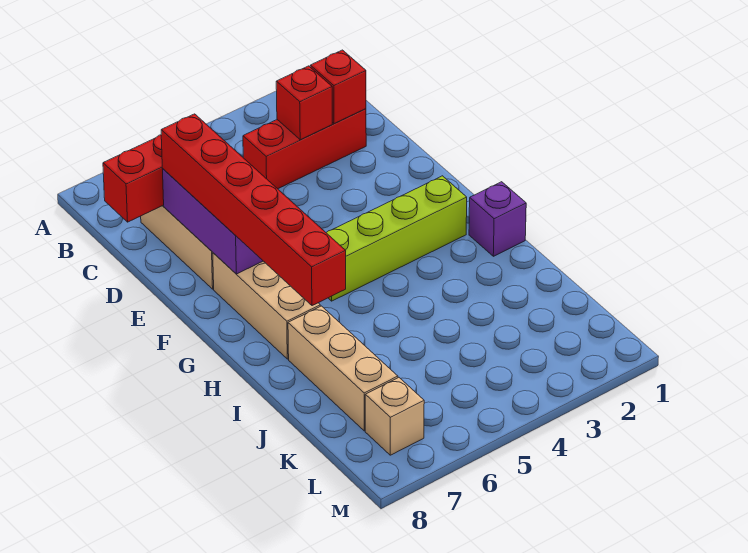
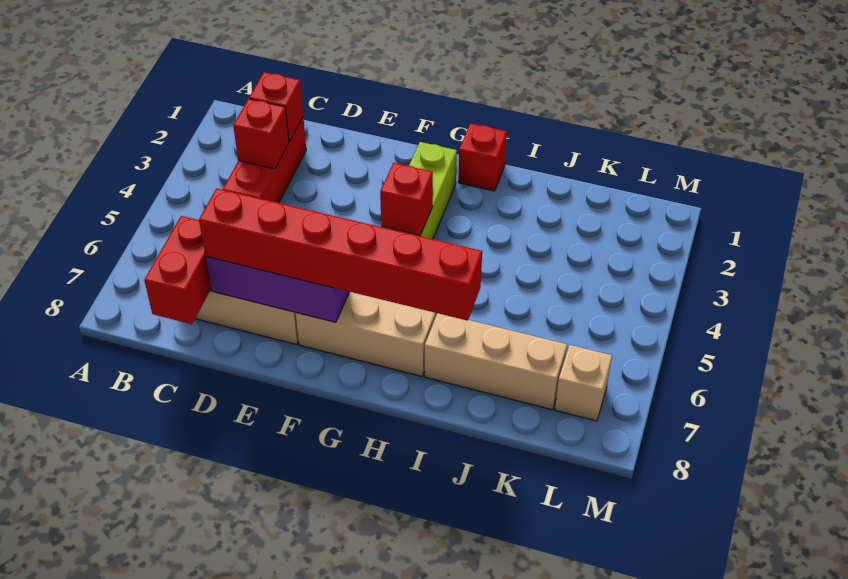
none -> red brick G4 level 2
purple brick H1 level 1 -> red brick H1 level 1

